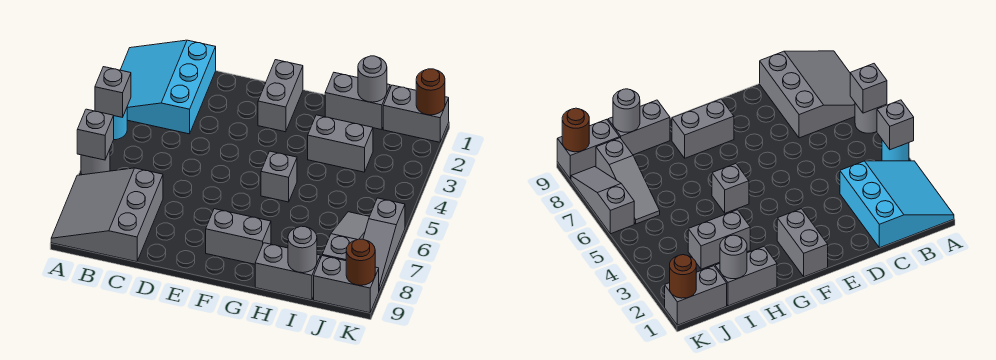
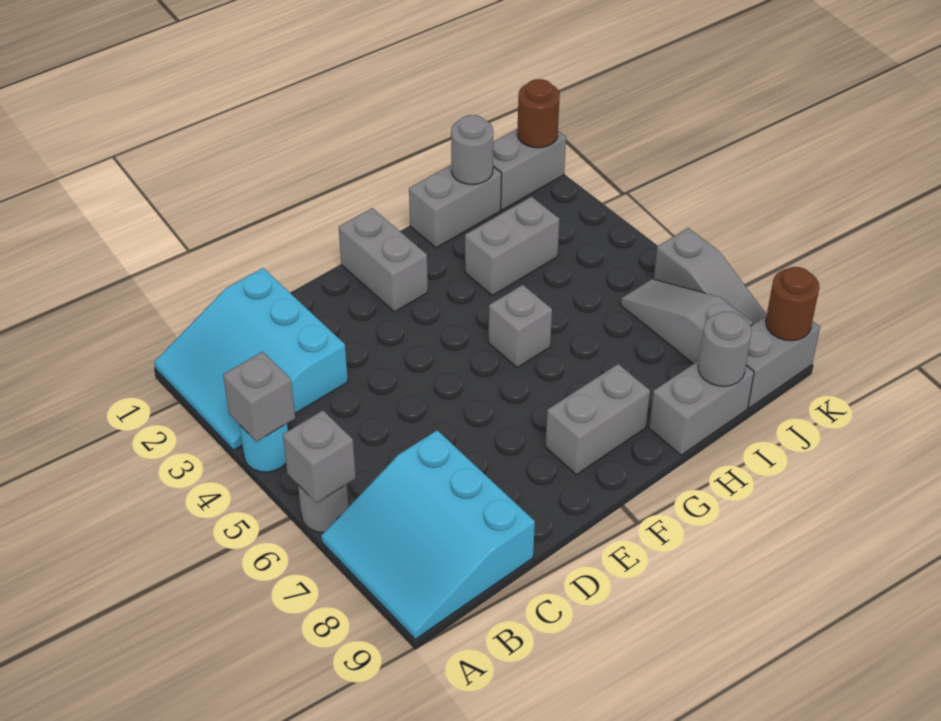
grey slope A7:C9 level 1 top C -> cyan slope A7:C9 level 1 top C

